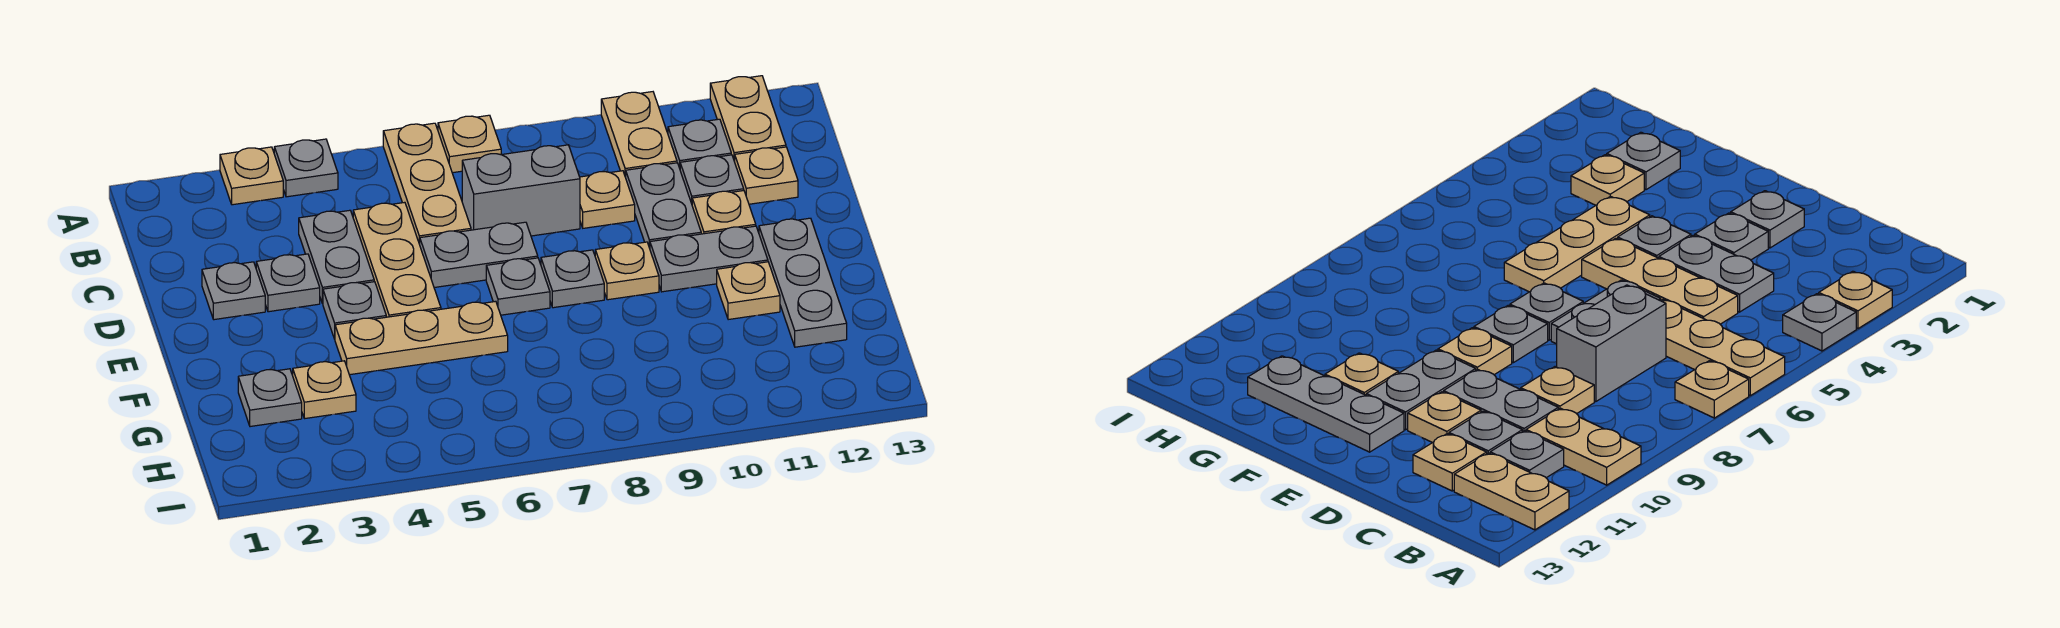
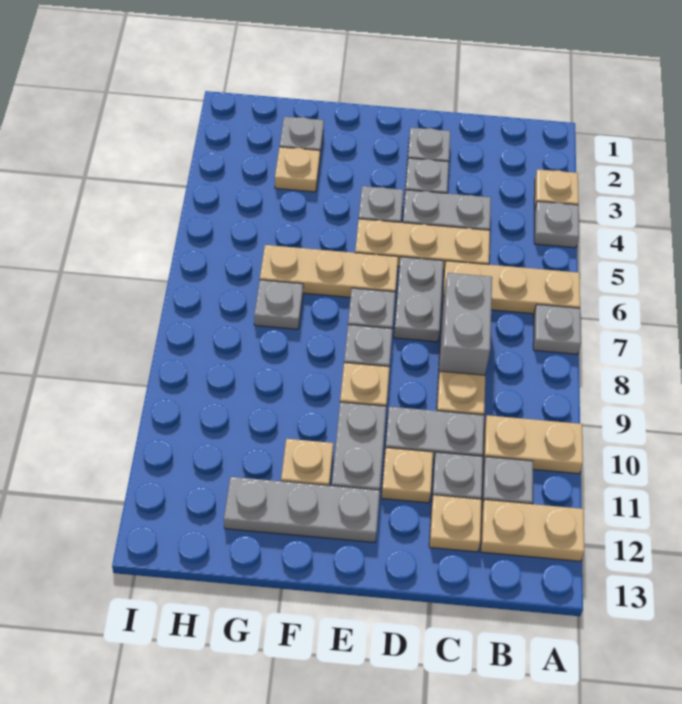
tan plate A7 level 1 -> grey plate A7 level 1
tan plate F4:F6 level 1 -> tan plate E6:G6 level 1
none -> grey plate G7 level 1

